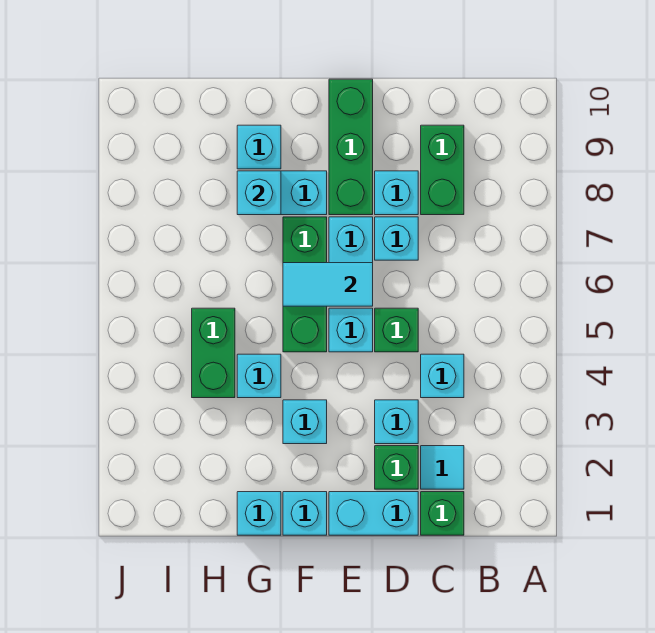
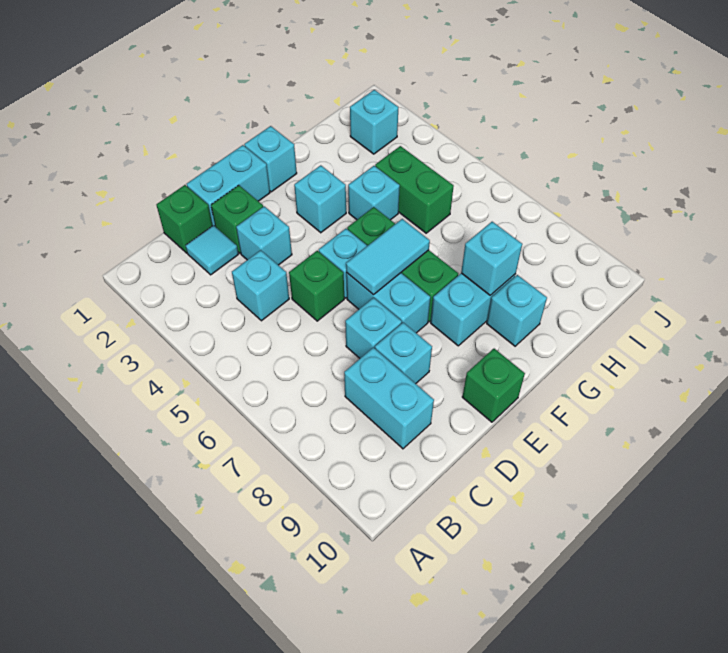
green brick C8:C9 level 1 -> cyan brick C8:C9 level 1
green brick E8:E10 level 1 -> green brick E10 level 1
cyan brick G1 level 1 -> cyan brick I2 level 1

